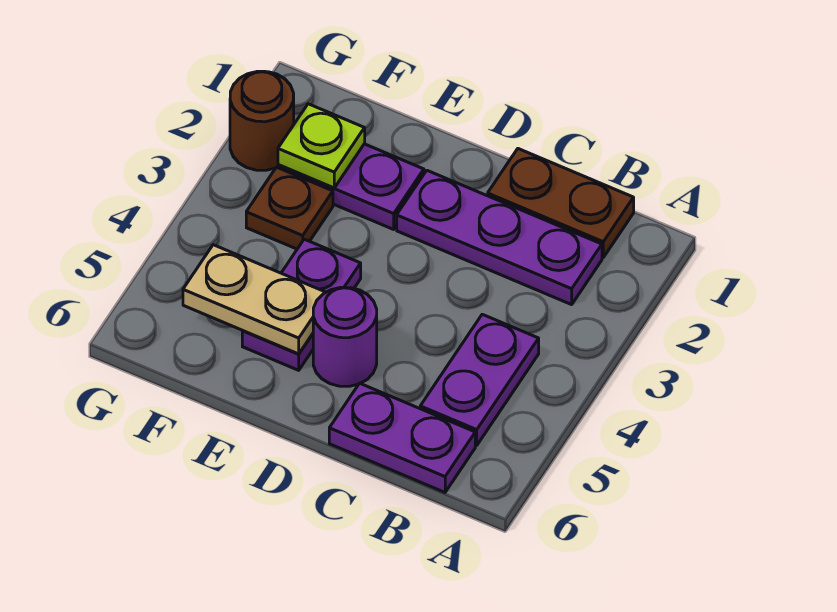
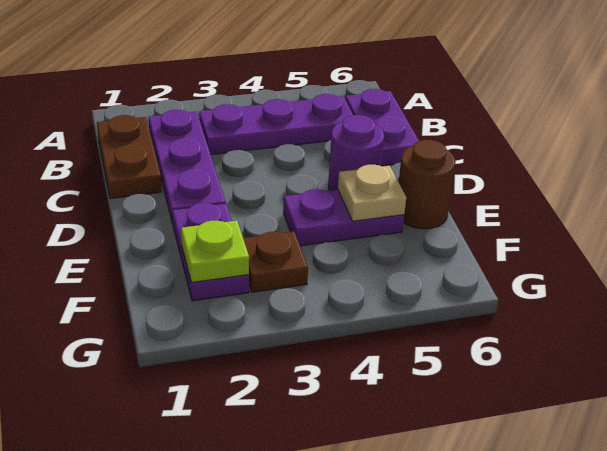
purple plate B4:B5 level 1 -> purple plate B3:B5 level 1
tan plate E5:F5 level 2 -> tan plate E5 level 2
brown round brick G2 level 1 -> brown round brick E6 level 1

